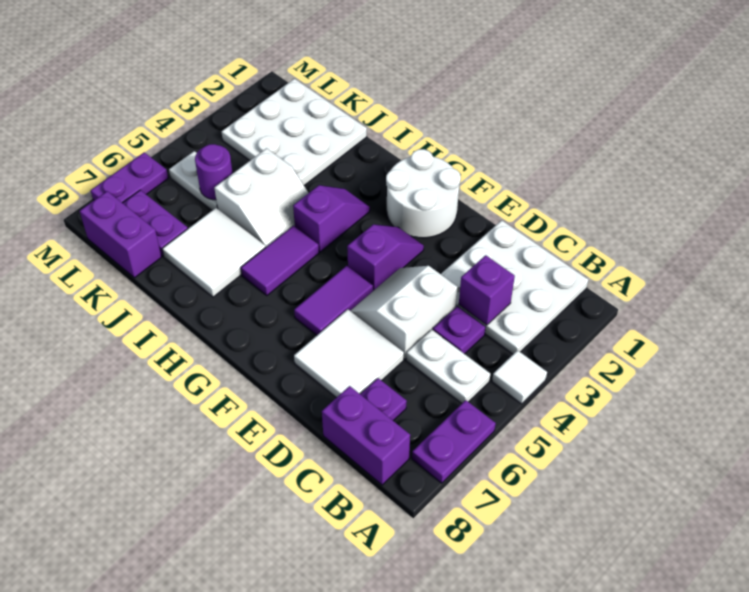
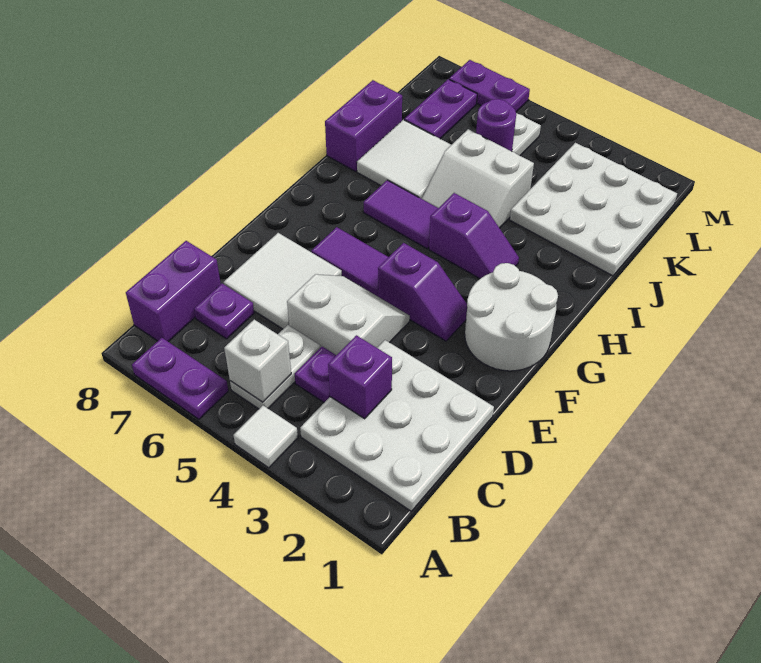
none -> white brick B5 level 2
purple brick K8:L8 level 1 -> purple brick I8:J8 level 1

